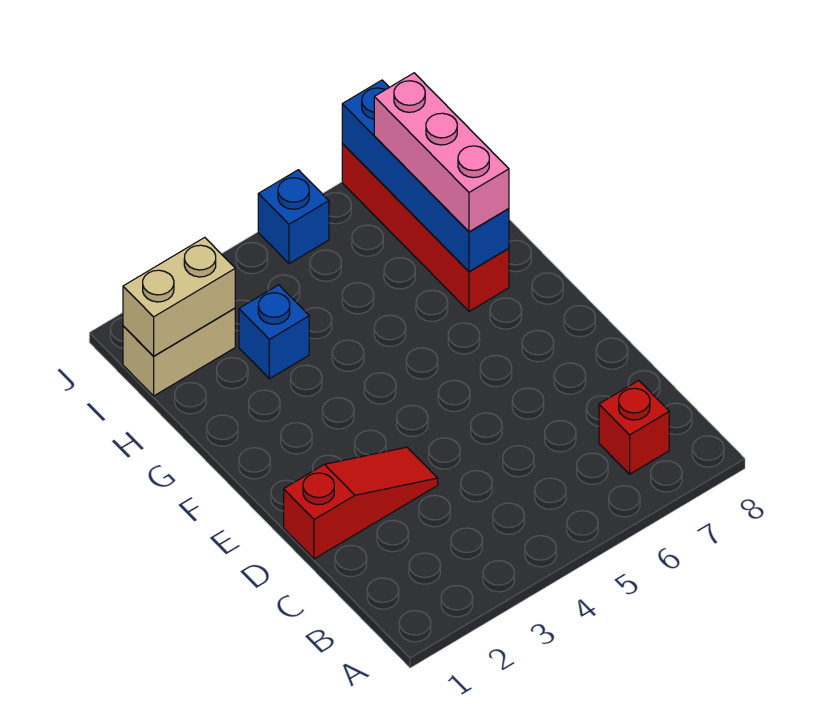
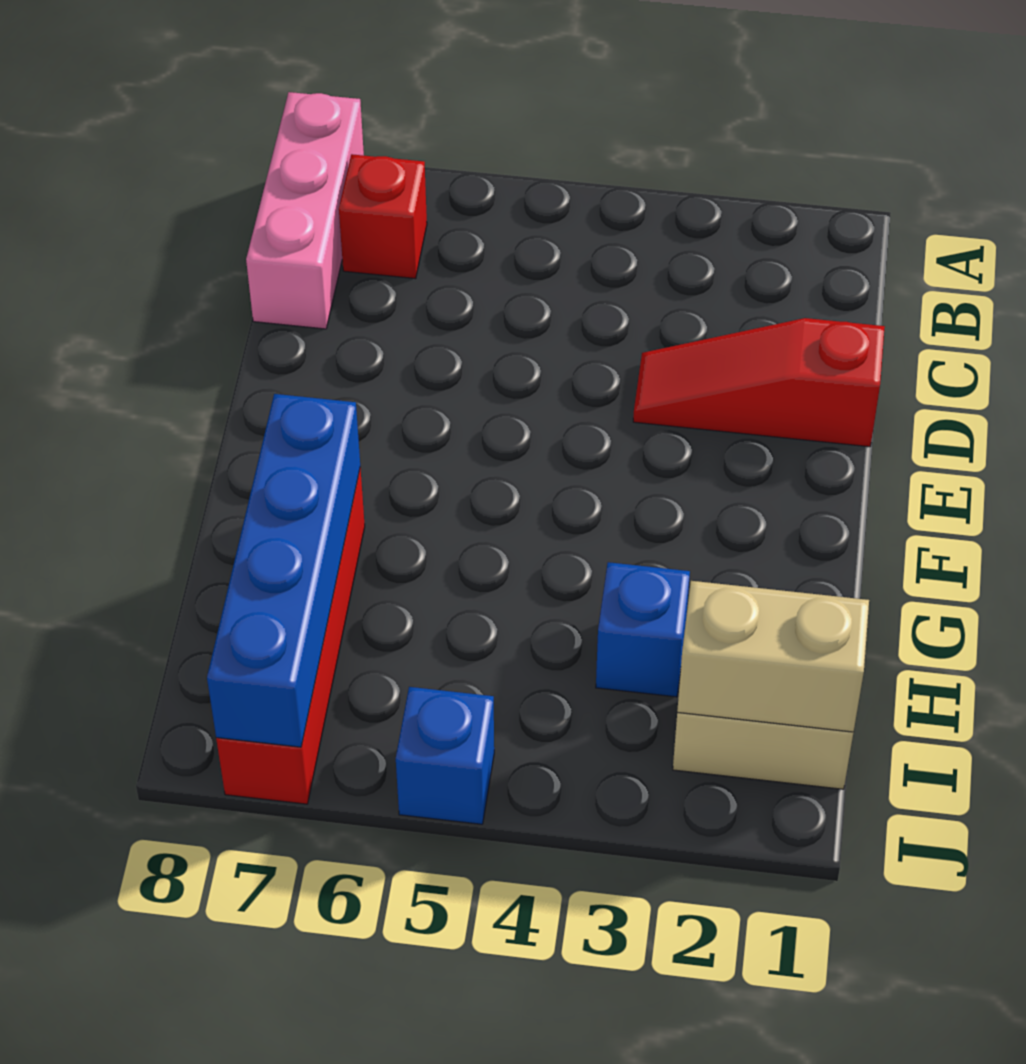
pink brick G7:I7 level 3 -> pink brick A8:C8 level 1

